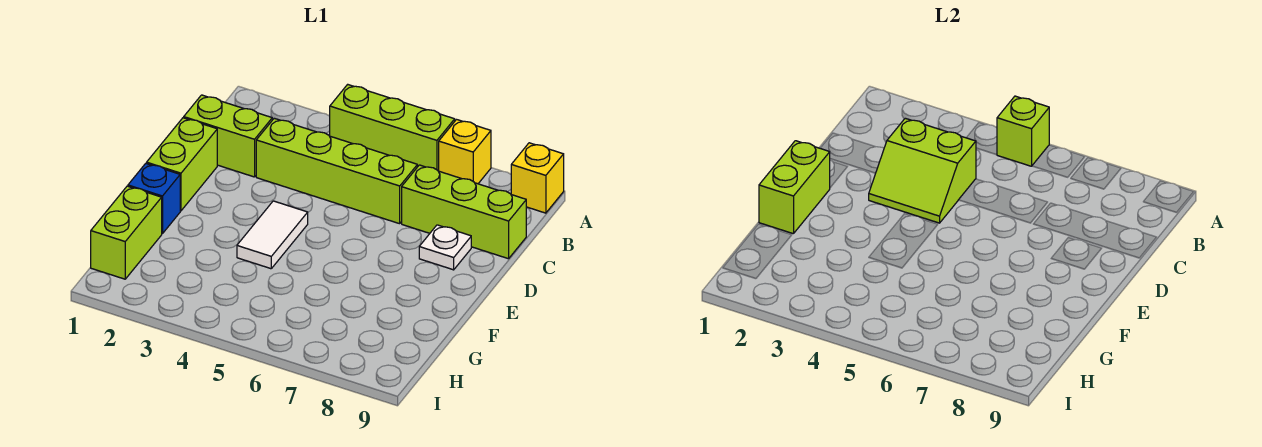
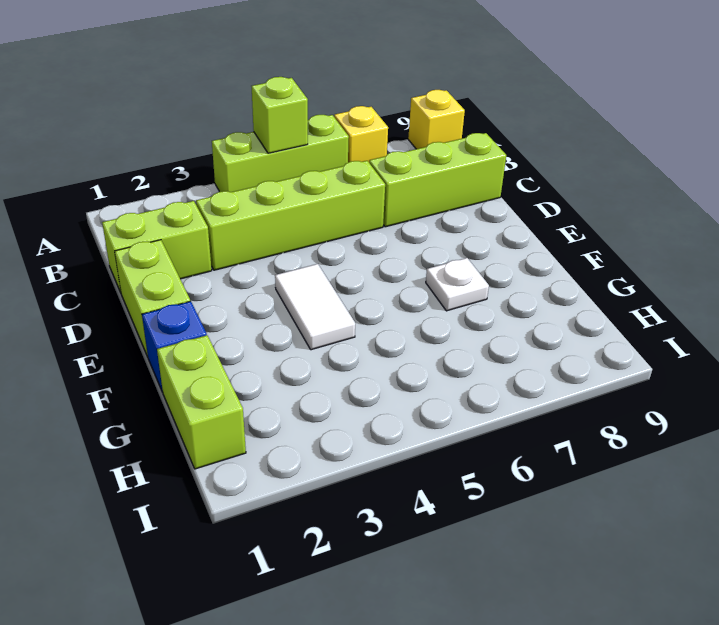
lime slope C3:D4 level 2 top C -> none
white plate D8 level 1 -> white plate F7 level 1
lime brick E1:F1 level 2 -> none

